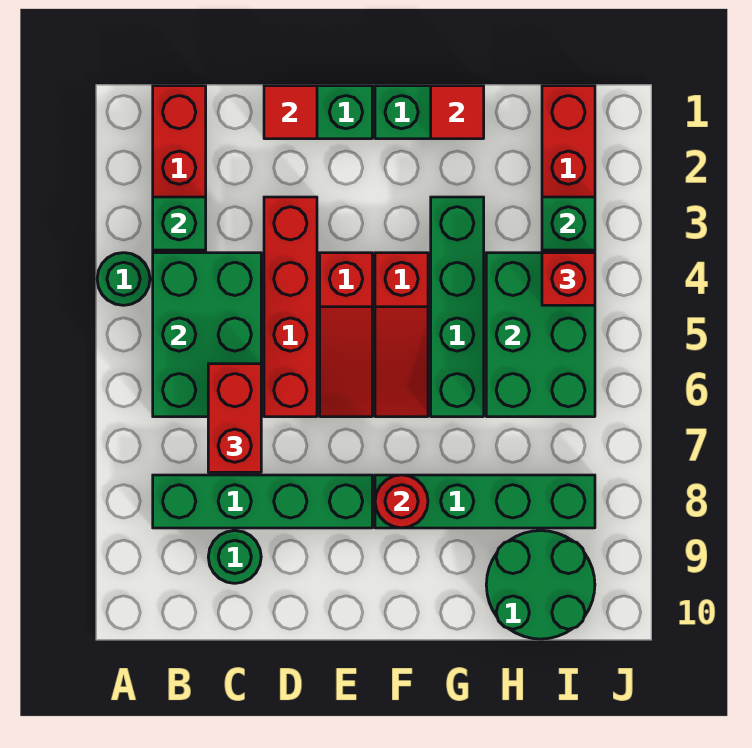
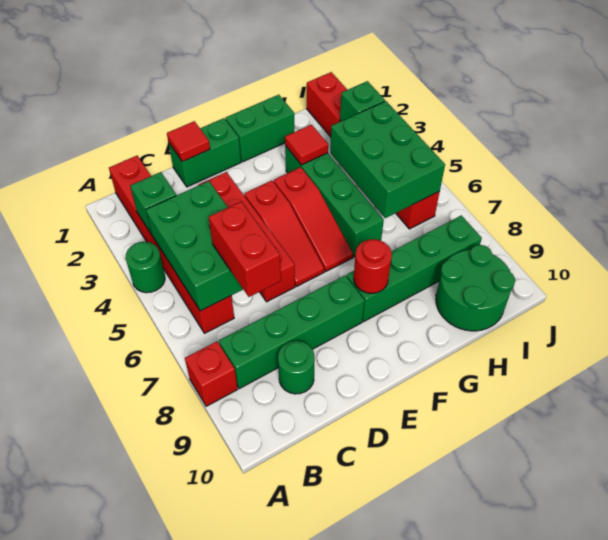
red tile G1 level 2 -> red tile G3 level 2
red brick I4 level 3 -> red brick A8 level 1

